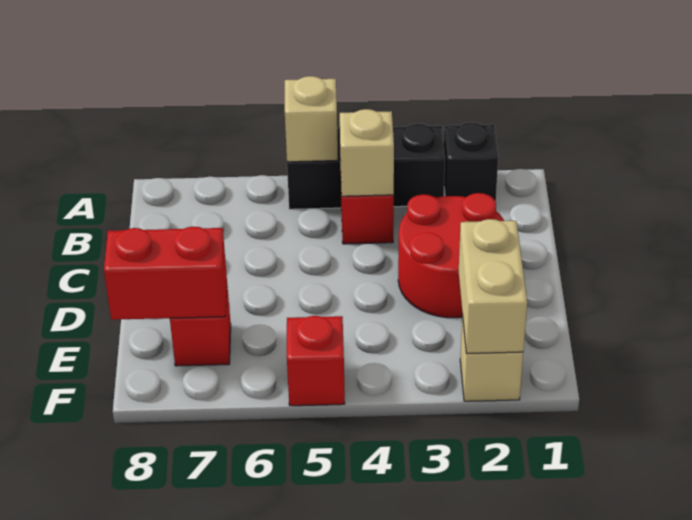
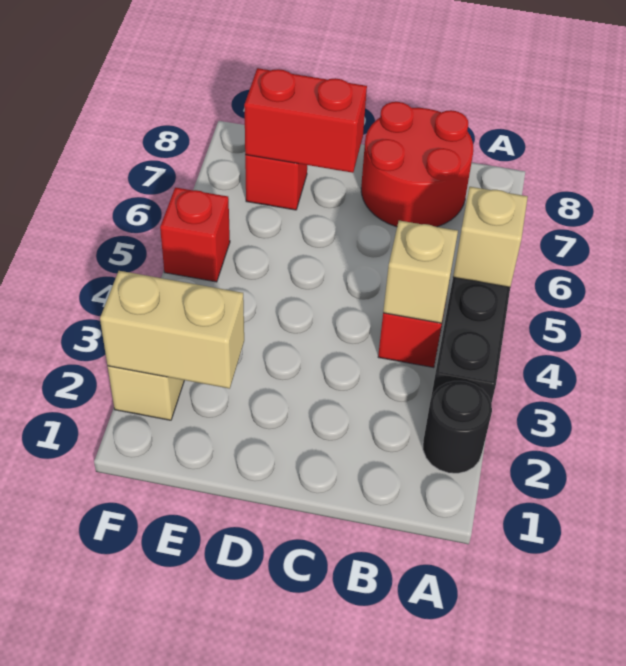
black brick A2 level 1 -> black round brick A2 level 1
red round brick C2:D3 level 1 -> red round brick B7:C8 level 1
red brick E7:E8 level 2 -> red brick D7:E7 level 2

